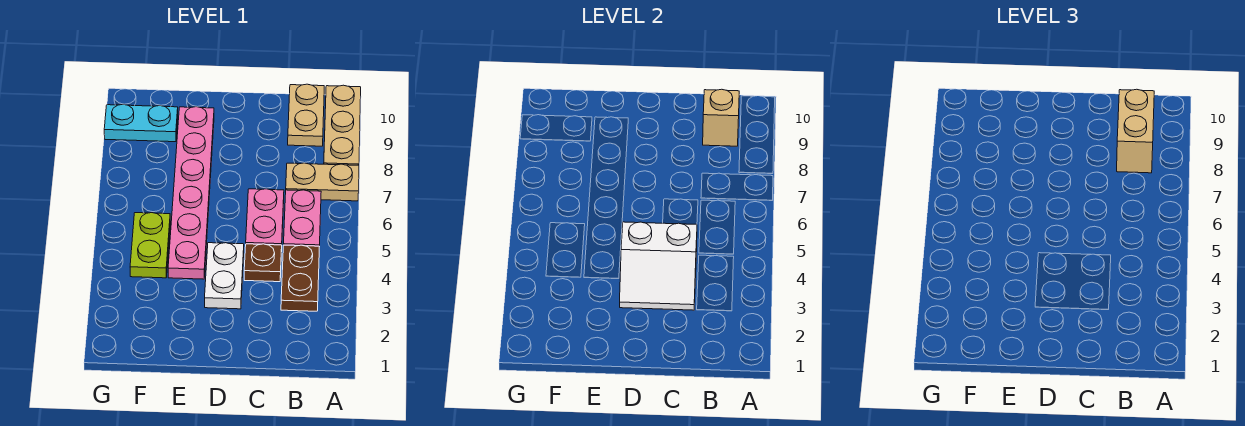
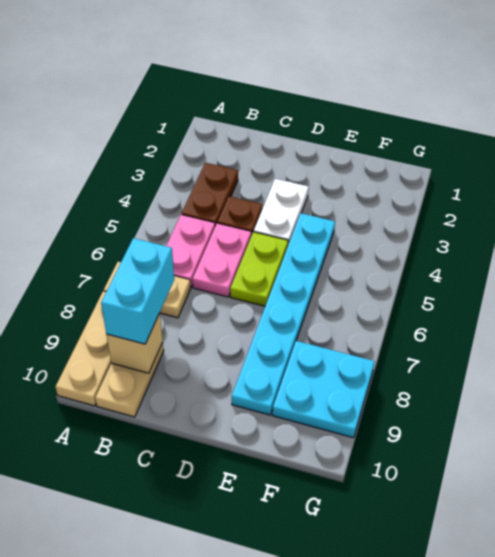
tan brick B8:B9 level 3 -> cyan brick B8:B9 level 3
white slope C3:D4 level 2 top 4 -> none
pink plate E4:E9 level 1 -> cyan plate E4:E9 level 1
lime plate F4:F5 level 1 -> lime plate D5:D6 level 1
cyan plate F9:G9 level 1 -> cyan plate F8:G9 level 1

